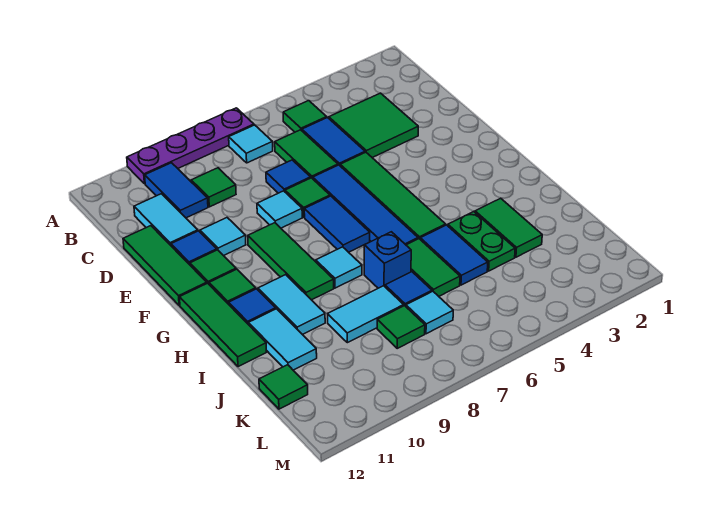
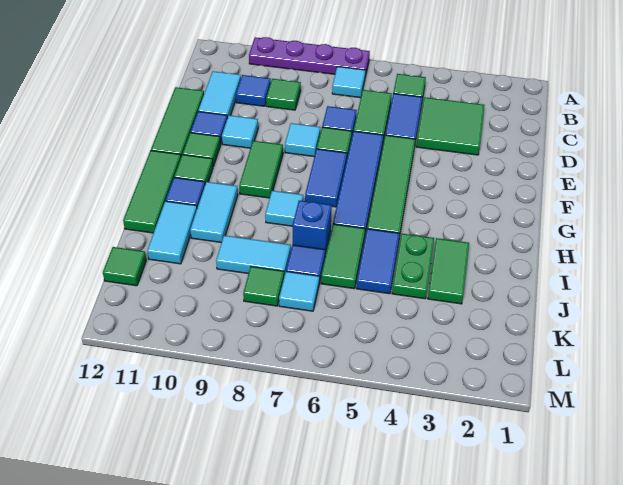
blue tile B10:C10 level 1 -> blue tile C10 level 1
green tile F9:H9 level 1 -> green tile F9:G9 level 1

